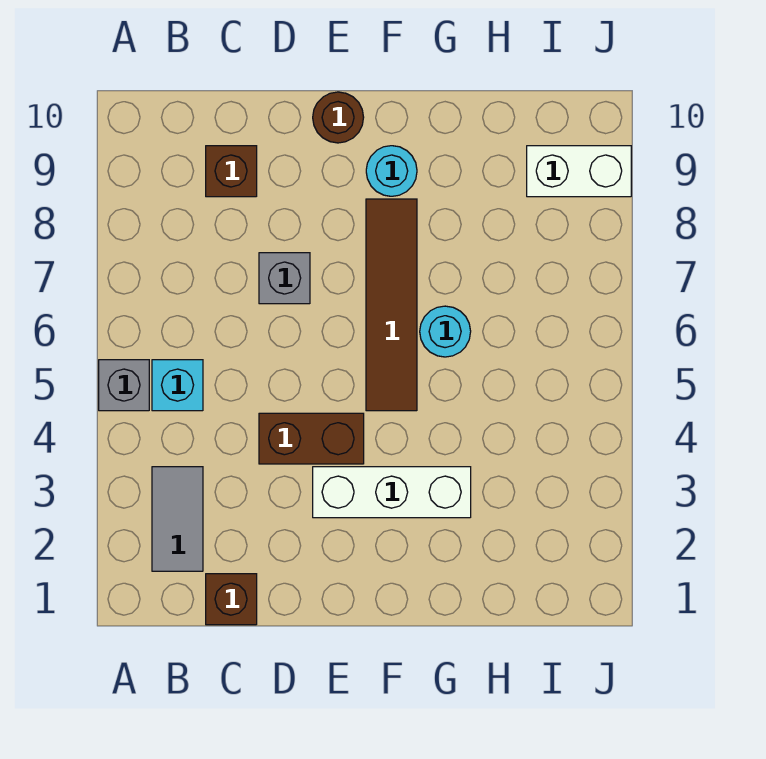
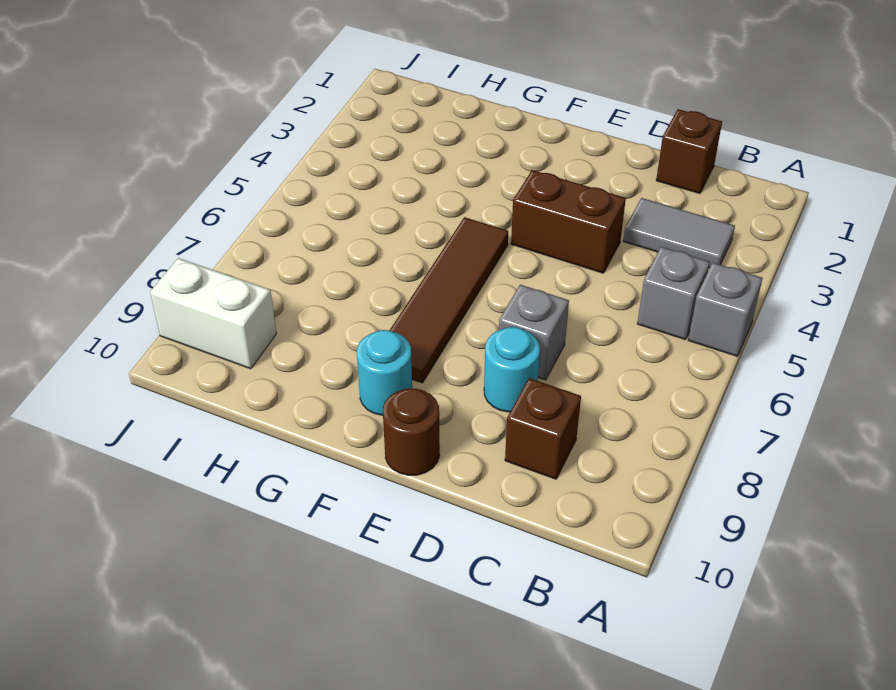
grey tile B2:B3 level 1 -> grey tile B3:C3 level 1
cyan brick B5 level 1 -> grey brick B5 level 1
white brick E3:G3 level 1 -> none
cyan round brick G6 level 1 -> cyan round brick D8 level 1

